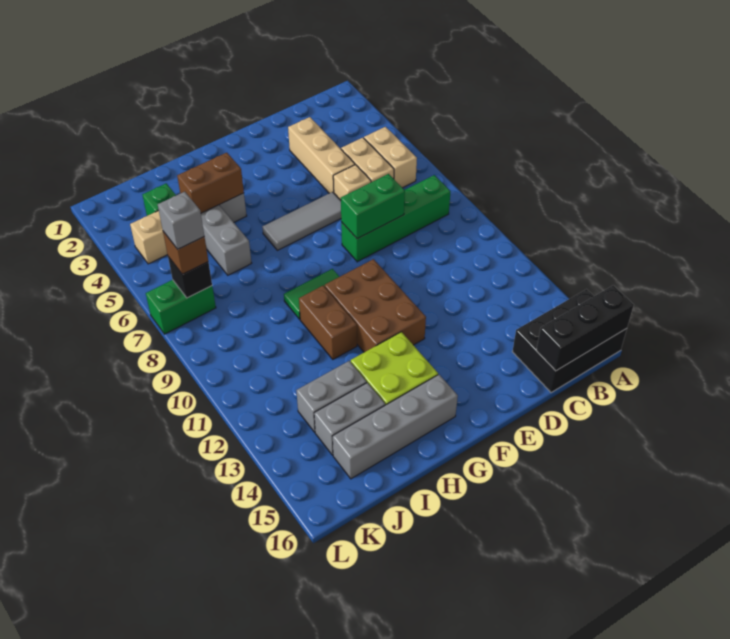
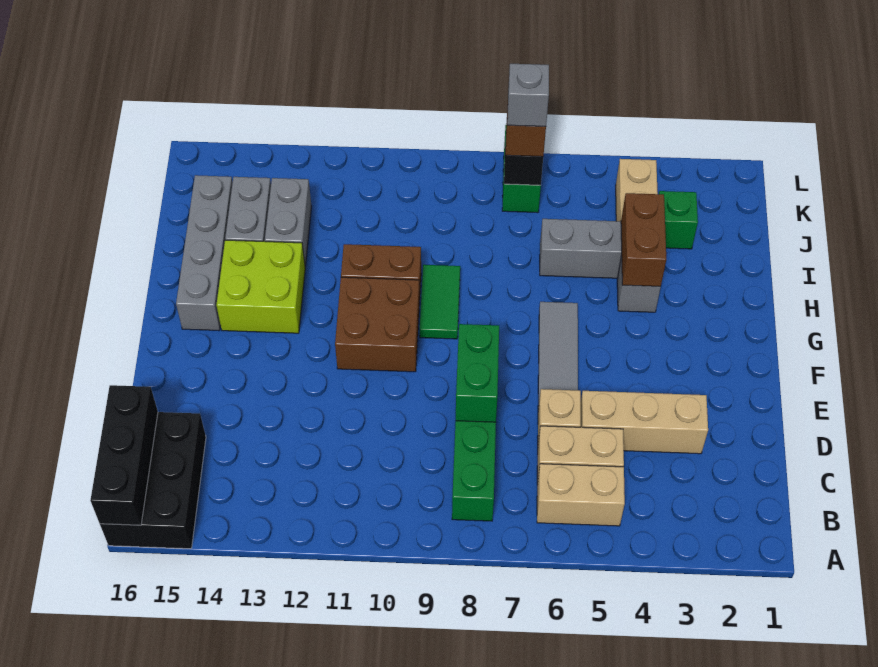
brown brick F10:G12 level 1 -> brown brick F10:G11 level 1

